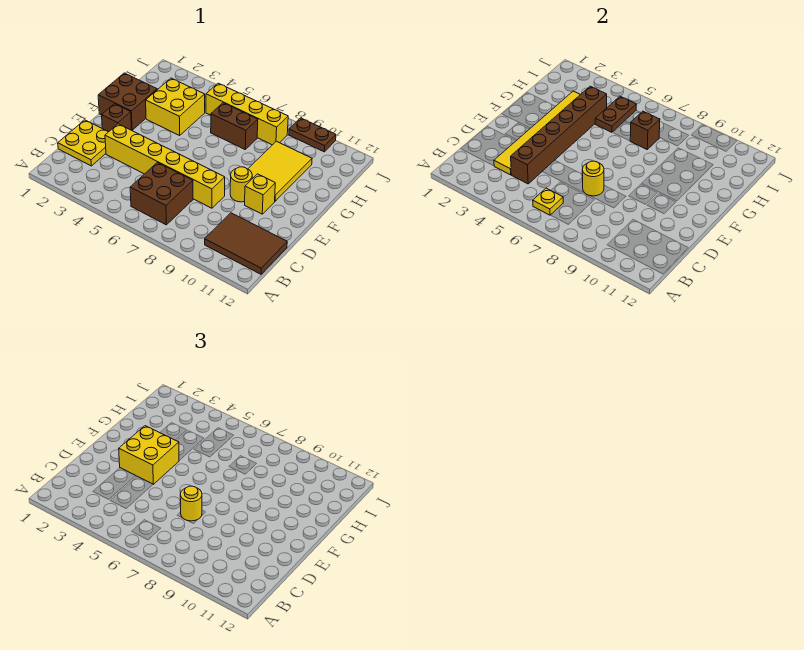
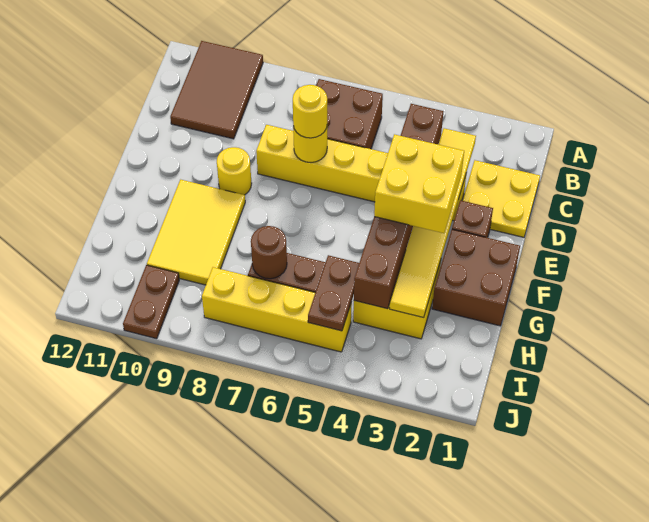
yellow plate B6 level 2 -> none
brown tile B10:C12 level 1 -> brown tile A10:C11 level 1
yellow brick E10 level 1 -> none
brown brick H7 level 2 -> brown round brick H7 level 2
brown plate J9:J10 level 1 -> brown plate I10:J10 level 1

